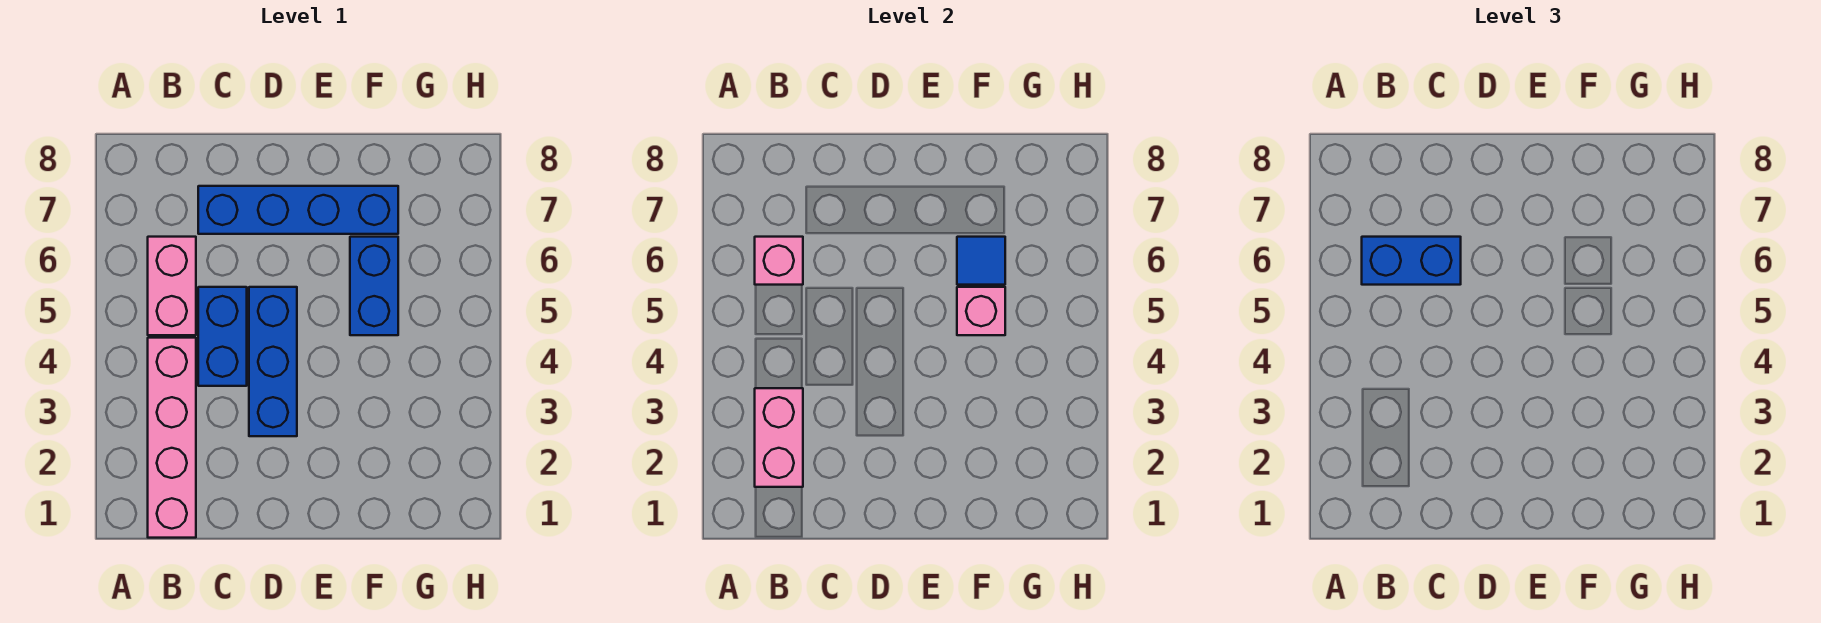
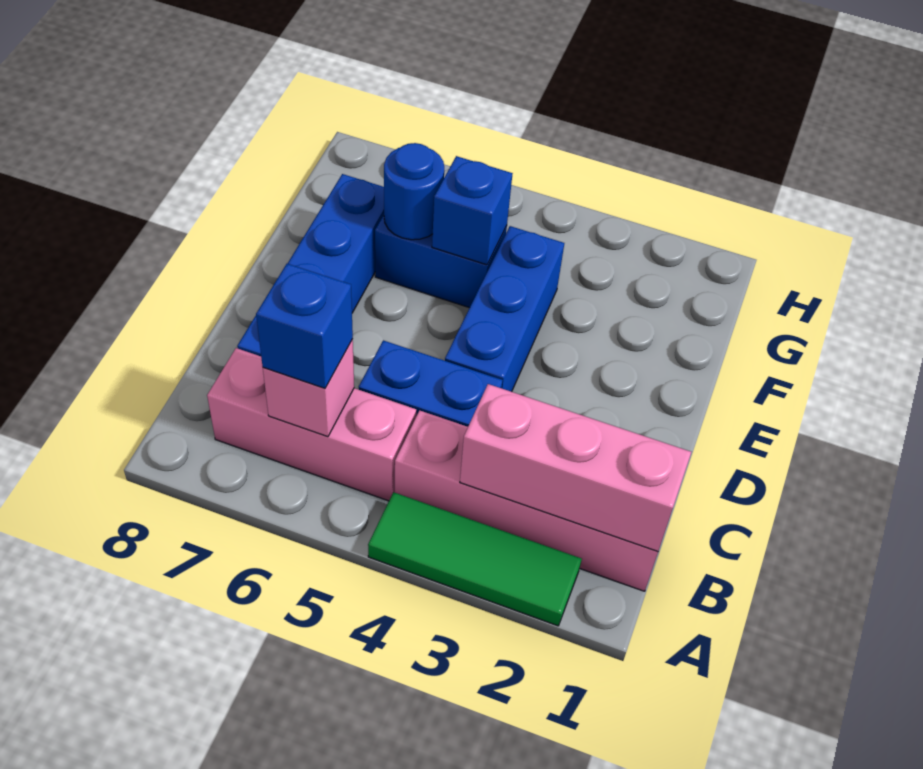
none -> green tile A2:A4 level 1
pink brick B2:B3 level 2 -> pink brick B1:B3 level 2
pink brick B5:B6 level 1 -> pink brick B5:B7 level 1
blue brick B6:C6 level 3 -> blue brick B6 level 3
blue brick D3:D5 level 1 -> blue brick D4:F4 level 1
pink brick F5 level 2 -> blue brick F5 level 2
blue tile F6 level 2 -> blue round brick F6 level 2

